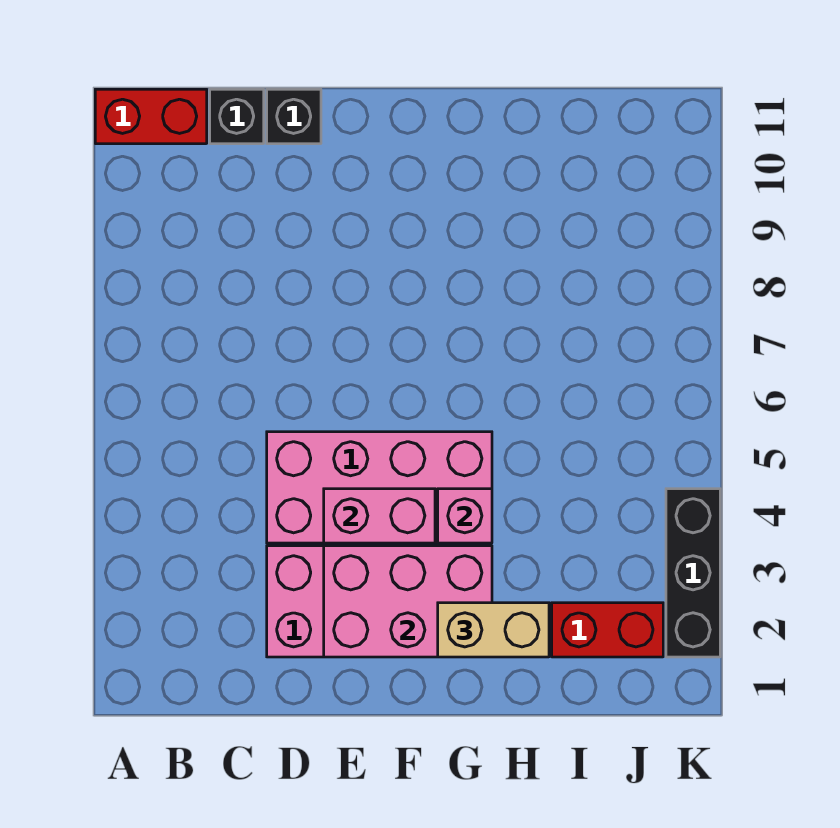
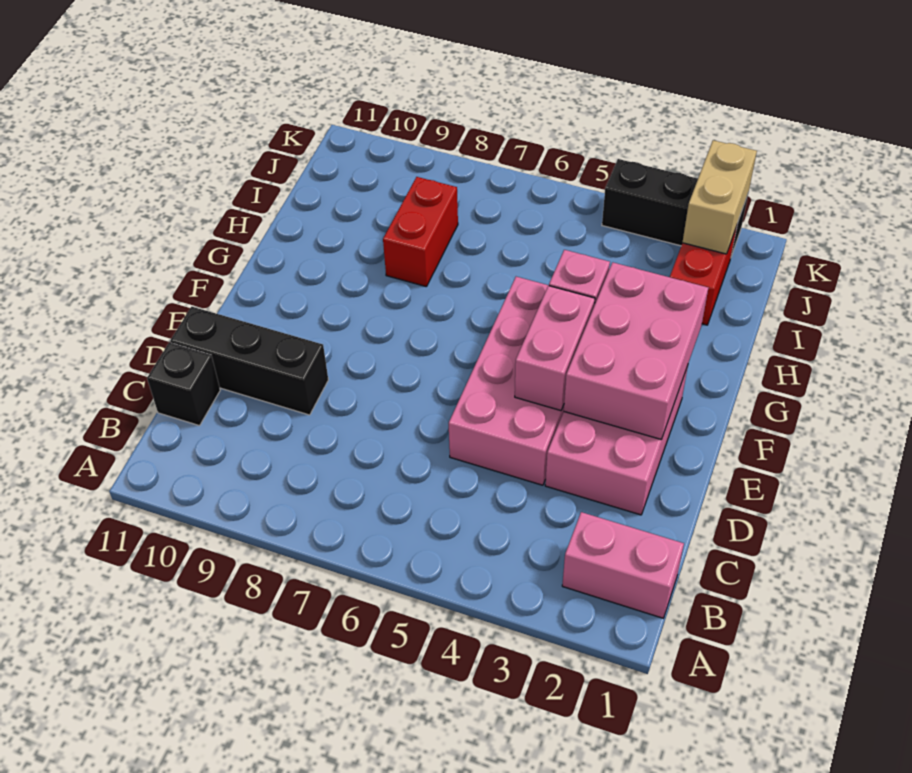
red brick A11:B11 level 1 -> red brick H8:I8 level 1
none -> pink brick B1:B2 level 1
black brick D11 level 1 -> black brick D9:D11 level 1
tan brick G2:H2 level 3 -> tan brick J2:K2 level 2

